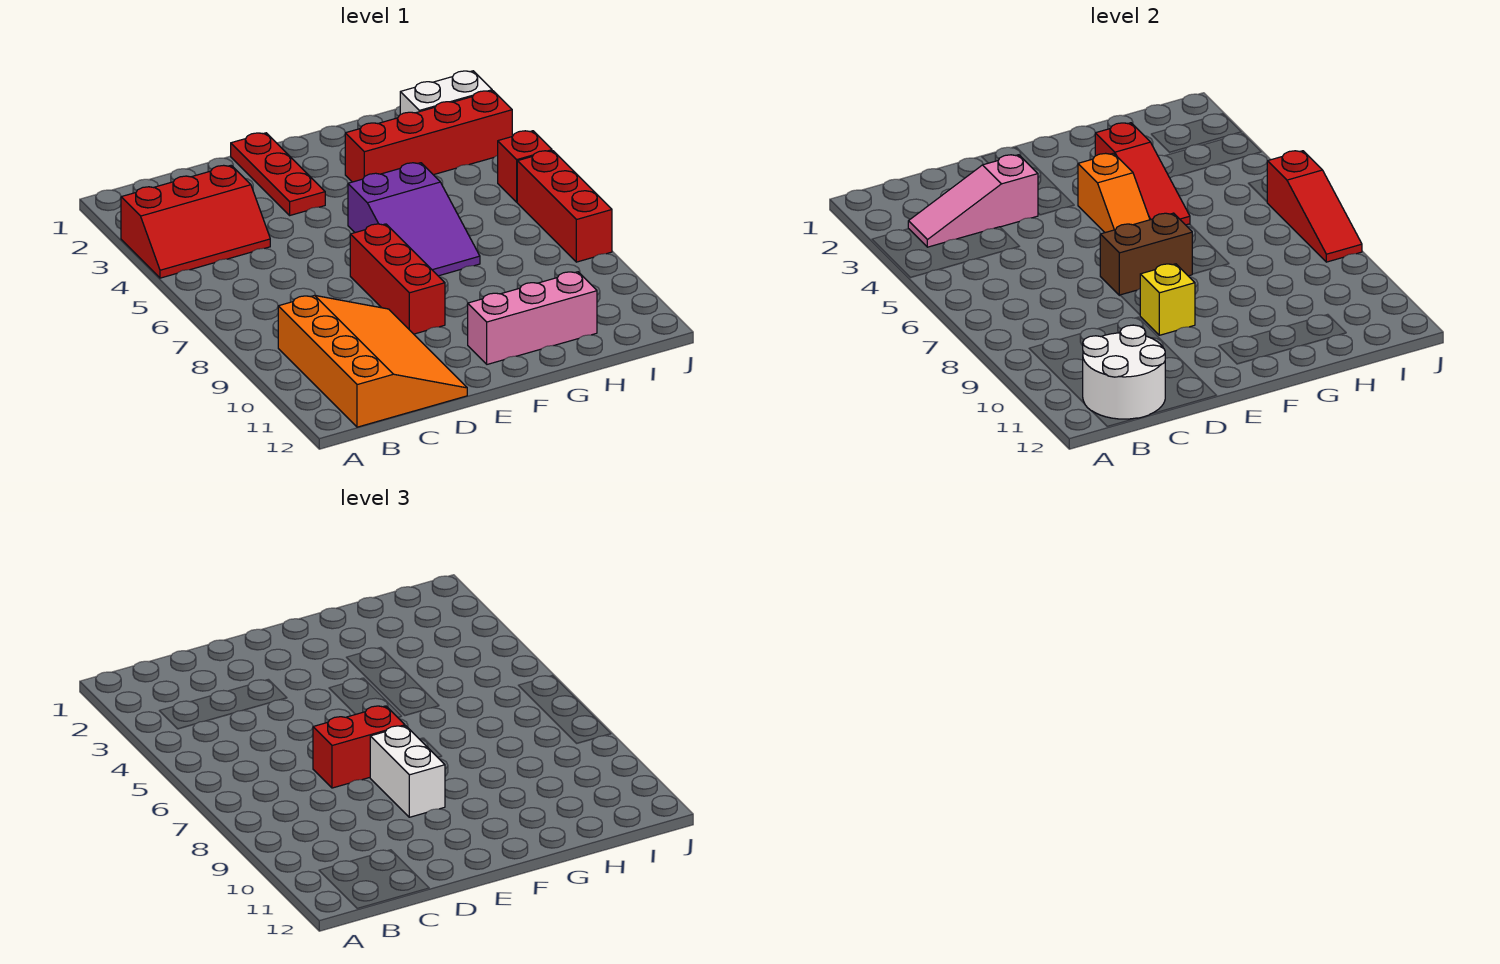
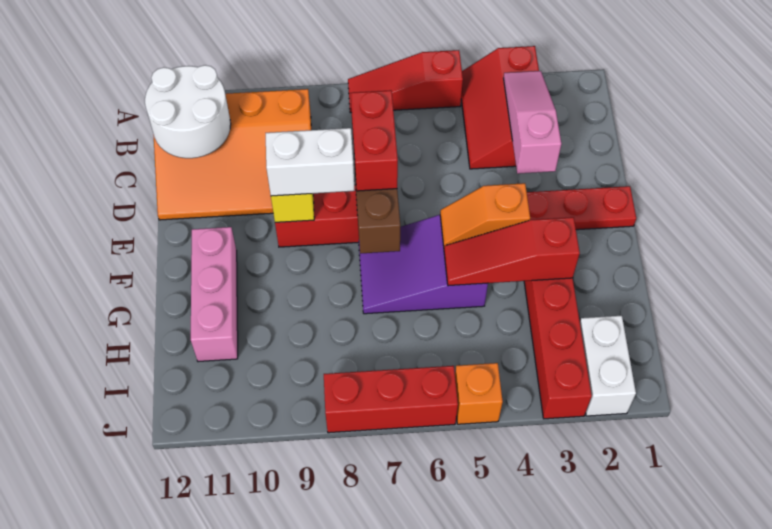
red brick J5 level 1 -> orange brick J5 level 1
red slope J6:J8 level 2 top 6 -> red slope A5:A7 level 1 top 5

